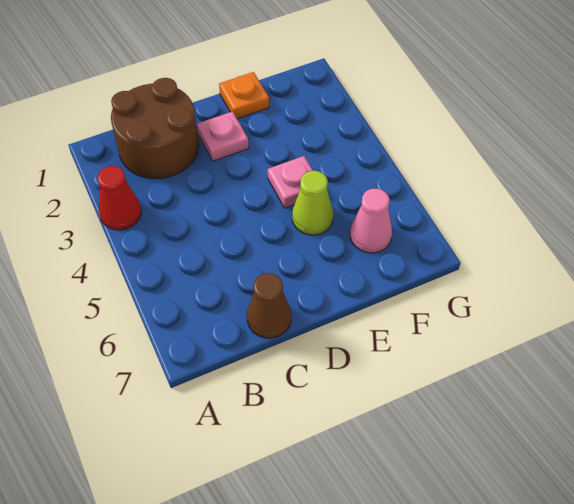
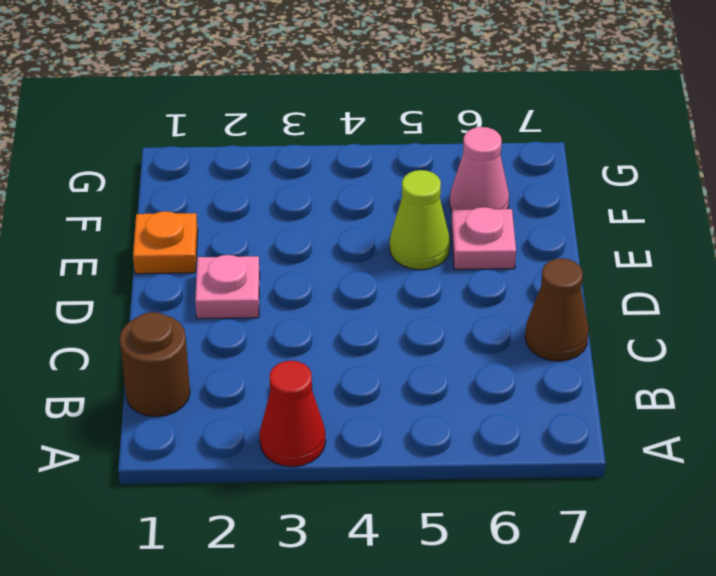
brown round brick B1:C2 level 1 -> brown round brick B1 level 1
pink plate E4 level 1 -> pink plate E6 level 1

